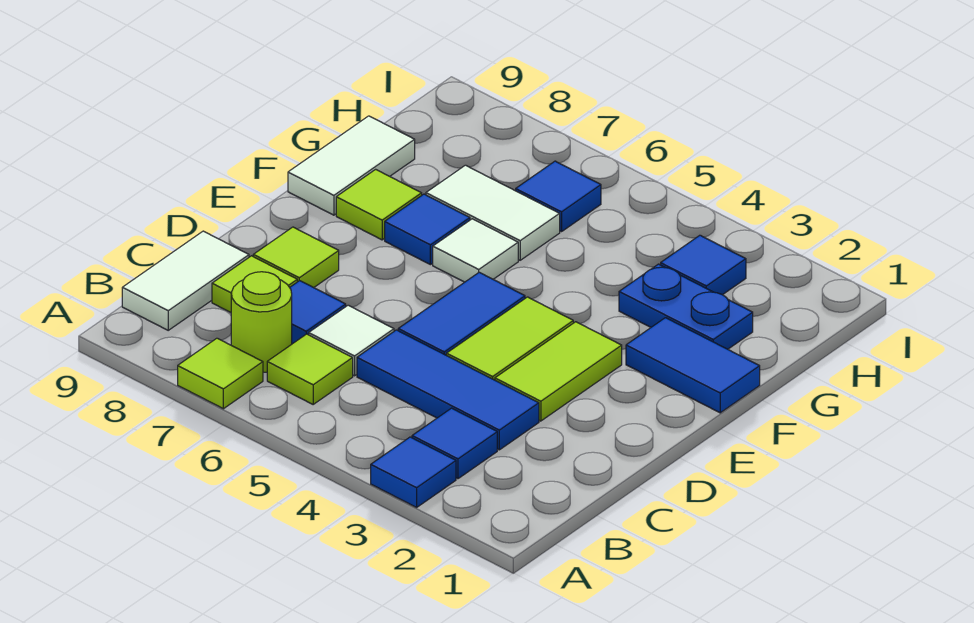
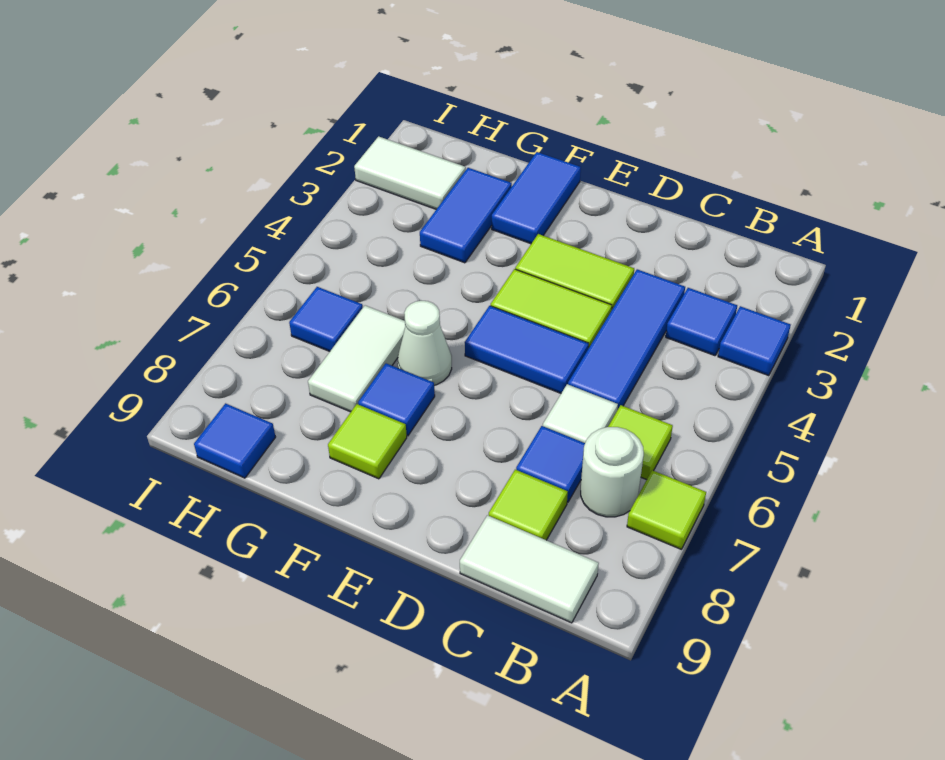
lime round brick B7 level 1 -> white round brick B7 level 1
lime tile D8 level 1 -> none
white tile F6 level 1 -> white cone F6 level 1
white tile F9:G9 level 1 -> white tile H2:I2 level 1
blue plate G2:G3 level 1 -> blue tile G2:G3 level 1
blue tile H3 level 1 -> blue tile H9 level 1

